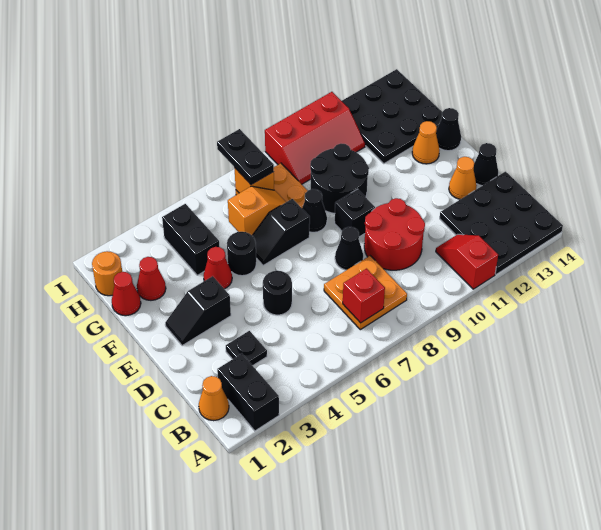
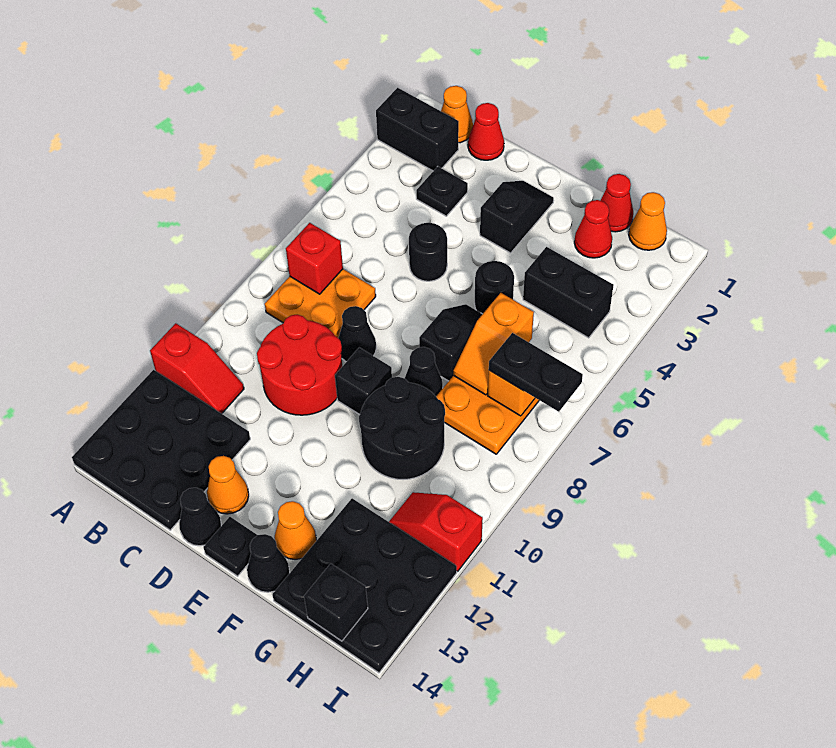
none -> black plate E14 level 1
red cone F4 level 1 -> red cone C1 level 1
orange round brick H1 level 1 -> orange cone H1 level 1
red slope H9:I11 level 1 top I -> red slope H11:I11 level 1 top I
none -> black brick H14 level 2

